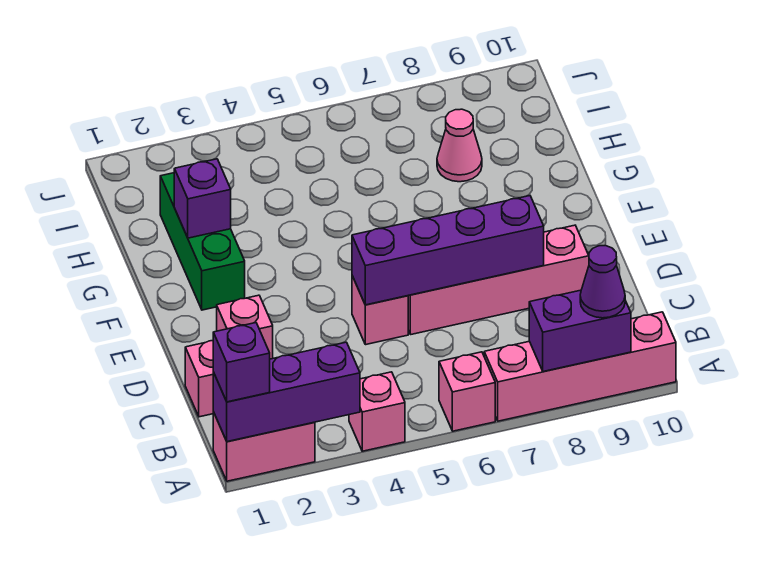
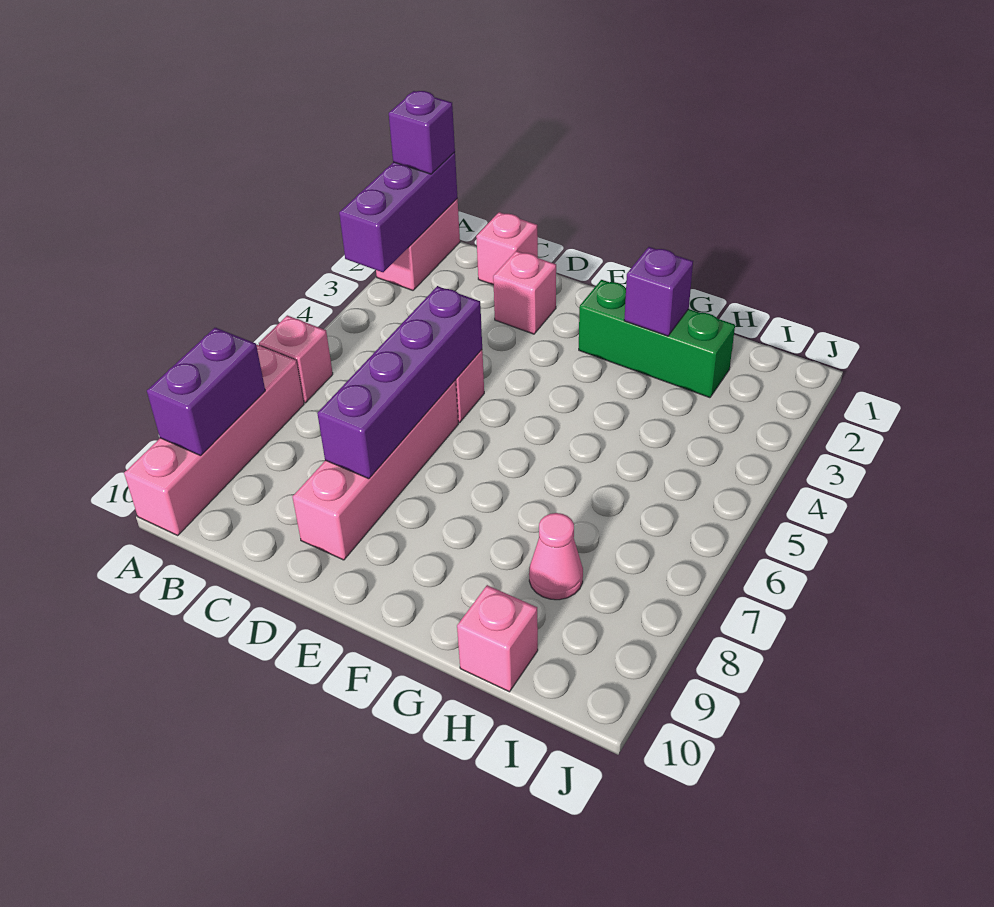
pink brick A4 level 1 -> pink brick H10 level 1
purple cone A9 level 3 -> none

